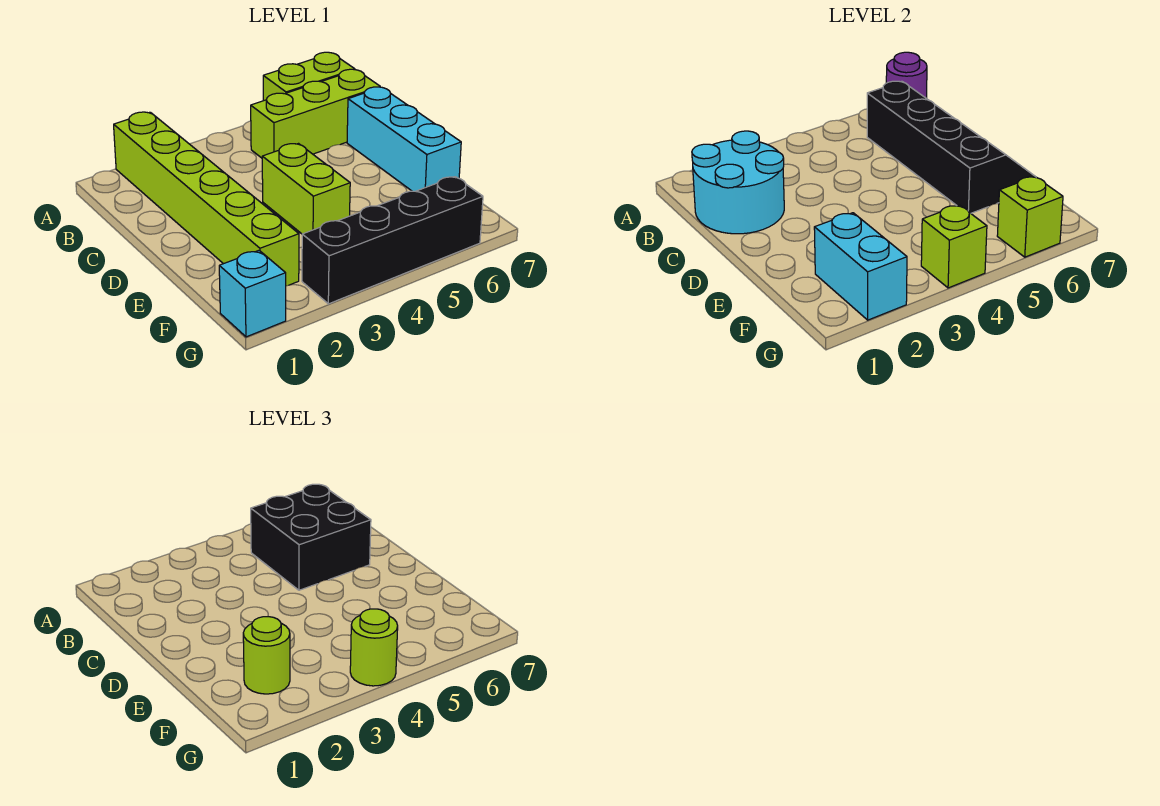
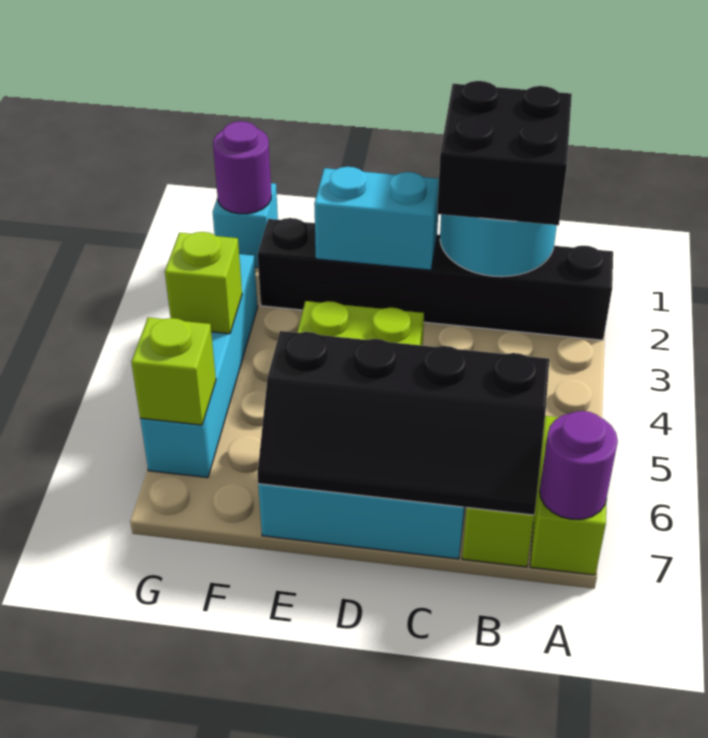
lime brick A2:F2 level 1 -> black brick A2:F2 level 1
black brick B5:C6 level 3 -> black brick B1:C2 level 3
cyan brick F2:G2 level 2 -> cyan brick D2:E2 level 2
lime round brick F2 level 3 -> none
none -> purple round brick G1 level 2
black brick G3:G6 level 1 -> cyan brick G3:G6 level 1
lime round brick G4 level 3 -> none

